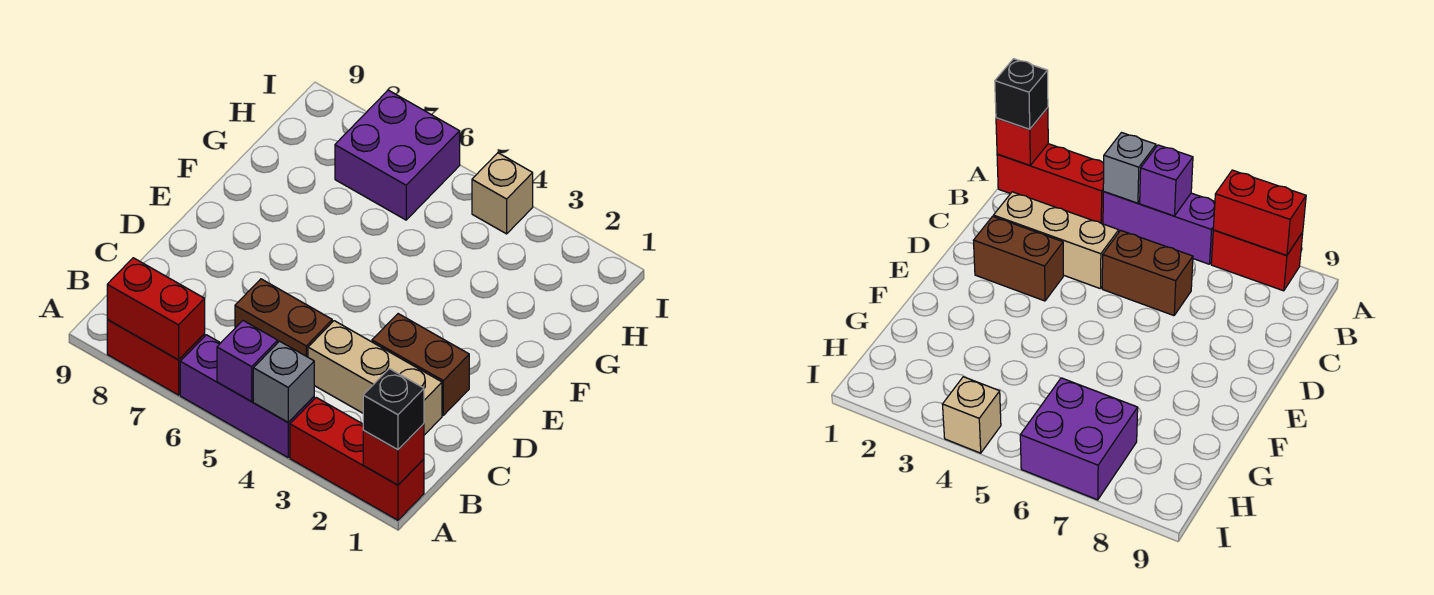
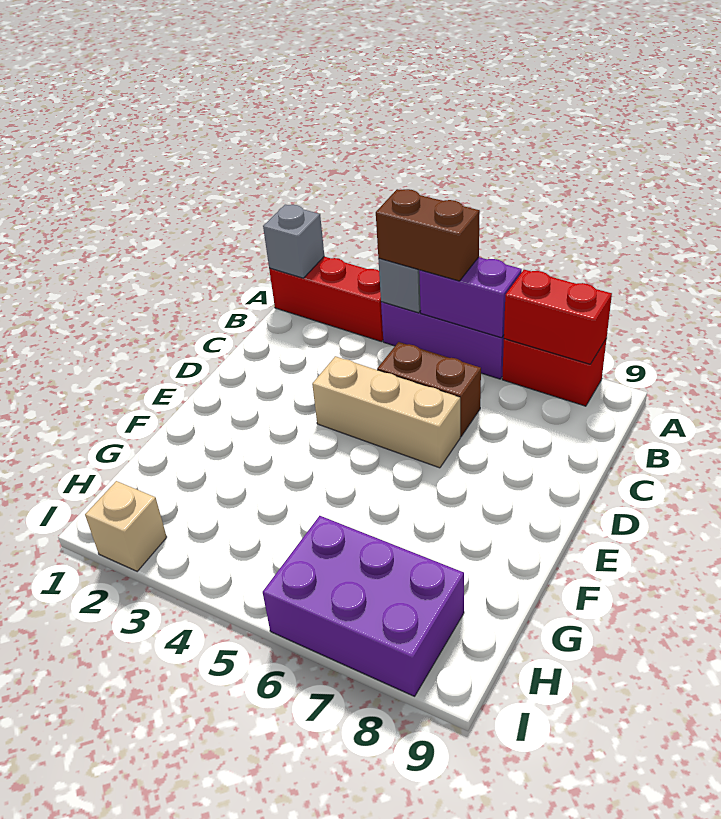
red brick A1 level 2 -> grey brick A1 level 2
black brick A1 level 3 -> none
purple brick A5 level 2 -> purple brick A5:A6 level 2
tan brick C2:C4 level 1 -> tan brick D4:D6 level 1
brown brick D2:D3 level 1 -> brown brick A4:A5 level 3
purple brick H6:I7 level 1 -> purple brick H6:I8 level 1
tan brick I4 level 1 -> tan brick I2 level 1

